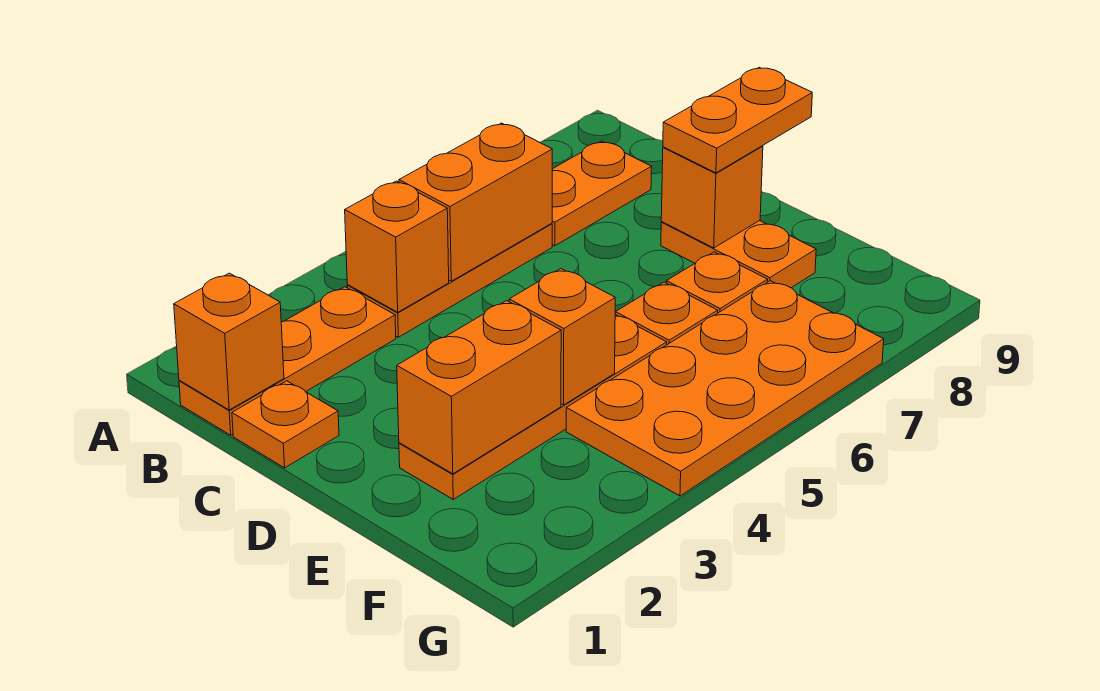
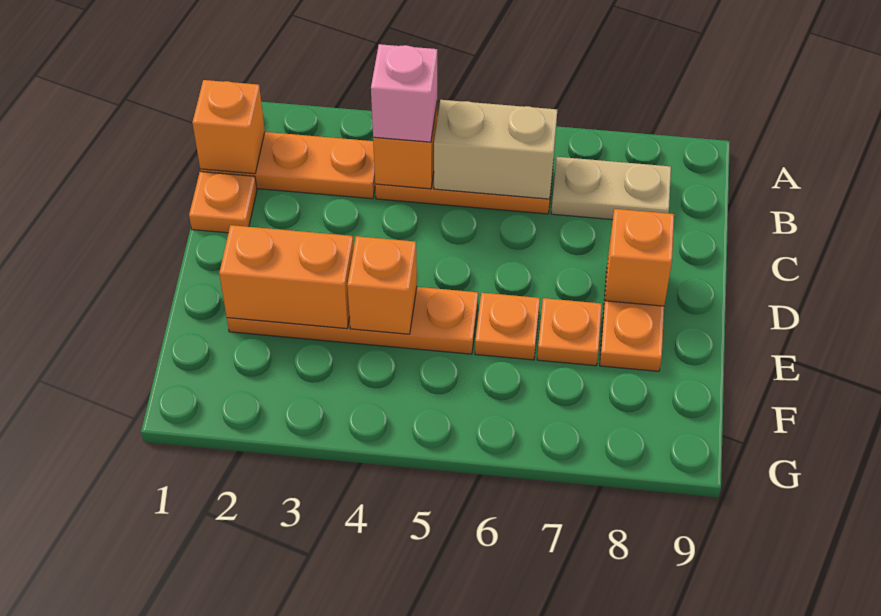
none -> pink brick B4 level 3
orange brick B5:B6 level 2 -> tan brick B5:B6 level 2
orange plate B7:B8 level 1 -> tan plate B7:B8 level 1
orange plate D8:D9 level 3 -> none
orange plate F4:G7 level 1 -> none

